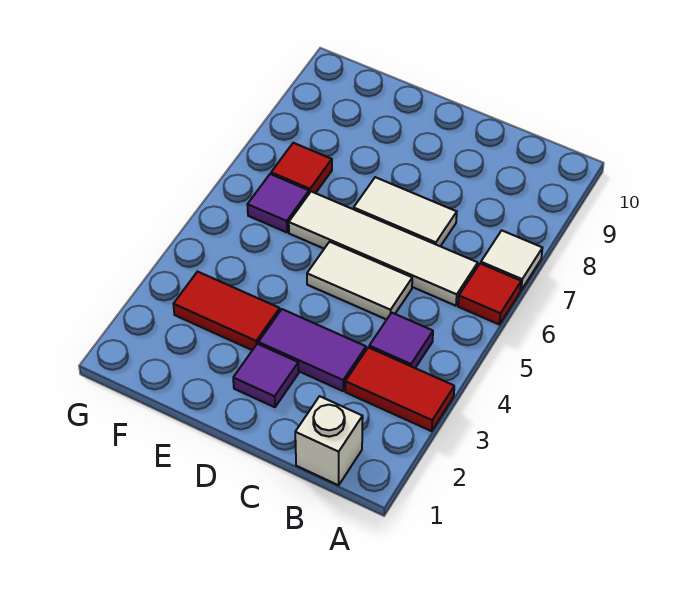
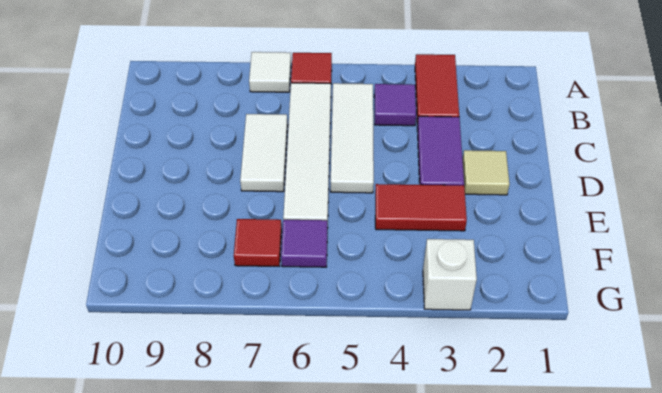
white brick B1 level 1 -> white brick G3 level 1
white tile C5:D5 level 1 -> white tile B5:D5 level 1
purple tile D2 level 1 -> tan tile D2 level 1
red tile E3:F3 level 1 -> red tile E3:E4 level 1

